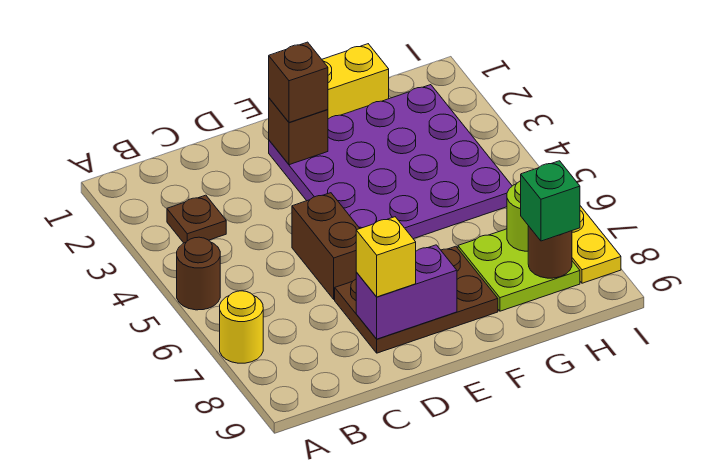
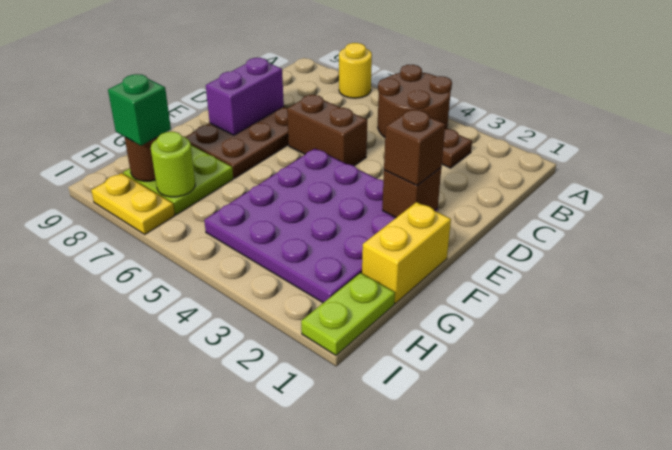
brown round brick A5 level 1 -> brown round brick A4:B5 level 1
yellow brick D8 level 3 -> none
none -> lime plate H1:I1 level 1

